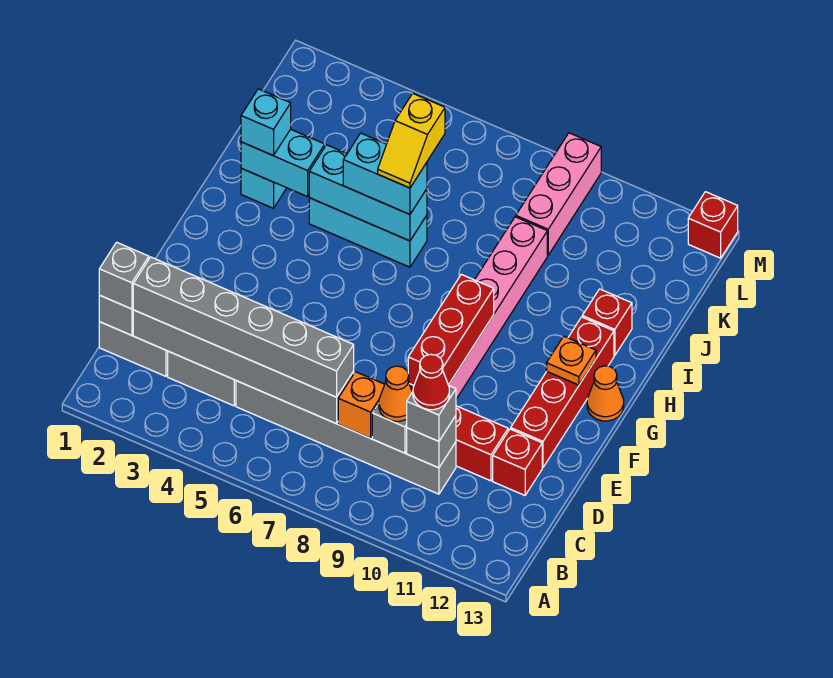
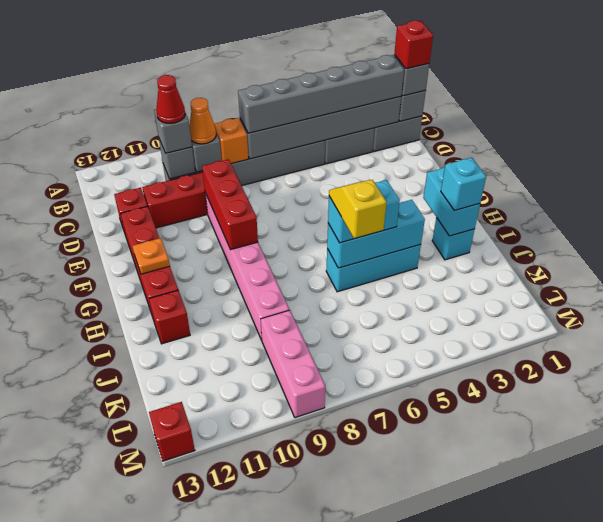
none -> red brick C1 level 4
orange cone G13 level 1 -> none
cyan brick I2:I3 level 2 -> cyan brick H2:I2 level 2

